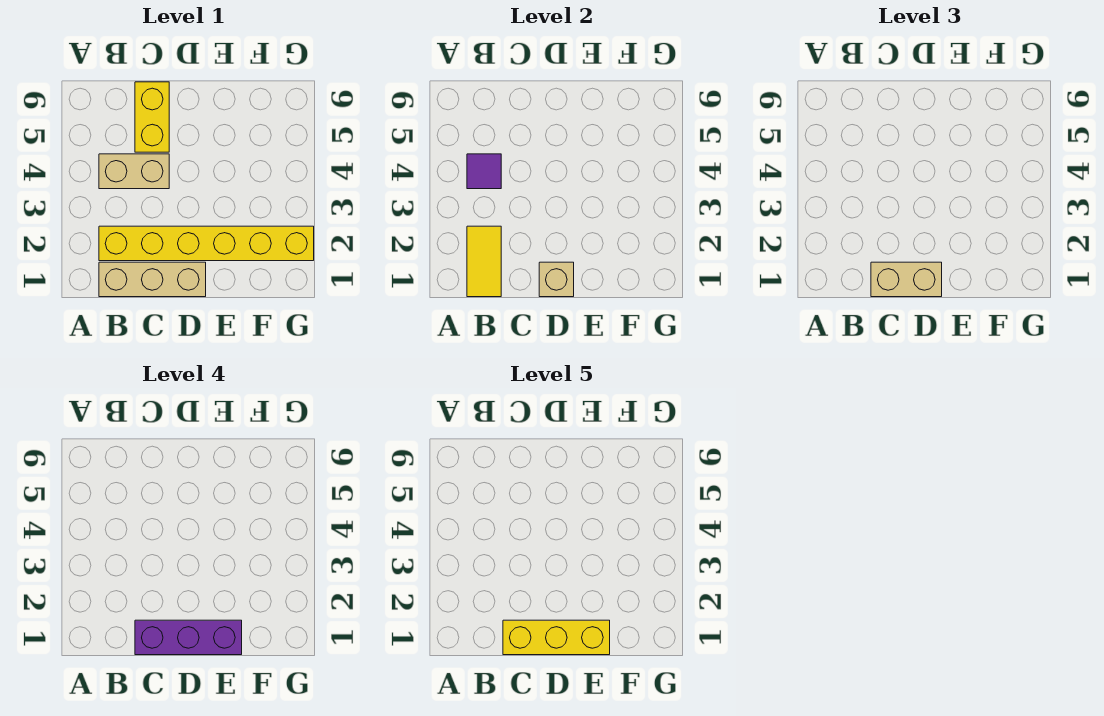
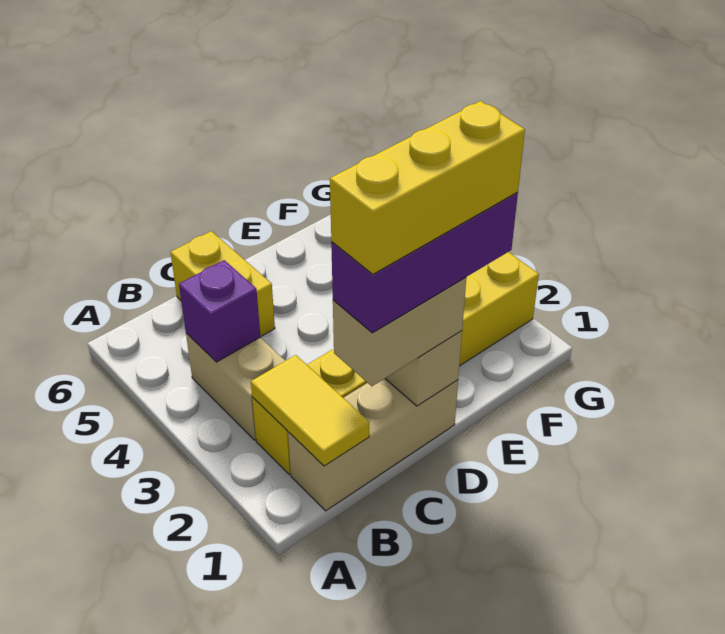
tan brick B4:C4 level 1 -> tan brick B3:B4 level 1
purple tile B4 level 2 -> purple brick B4 level 2

